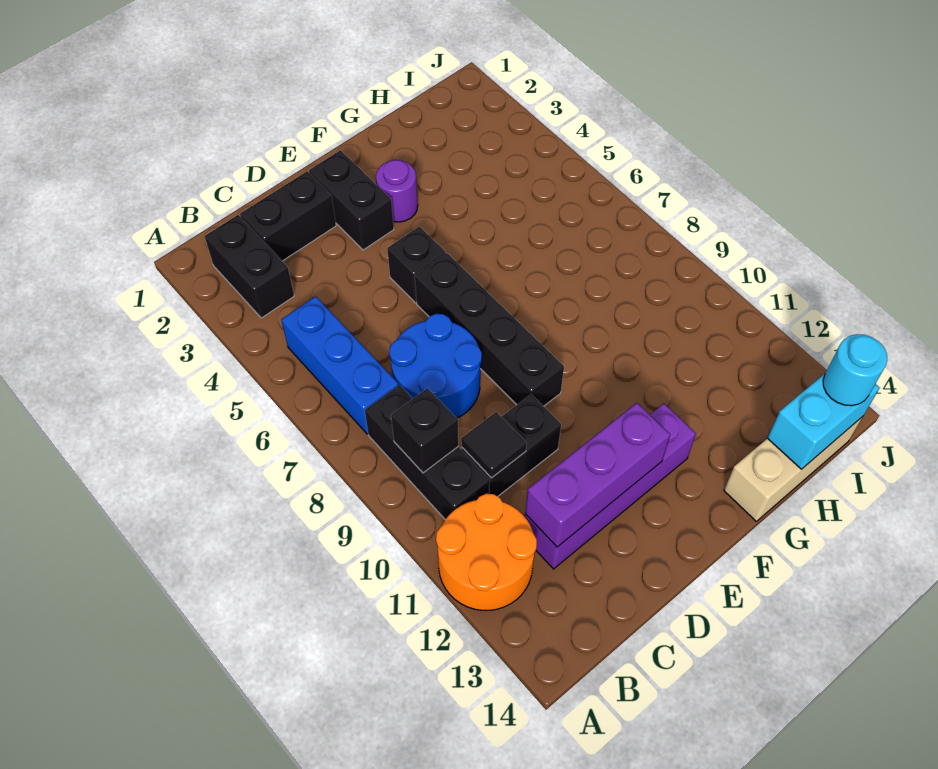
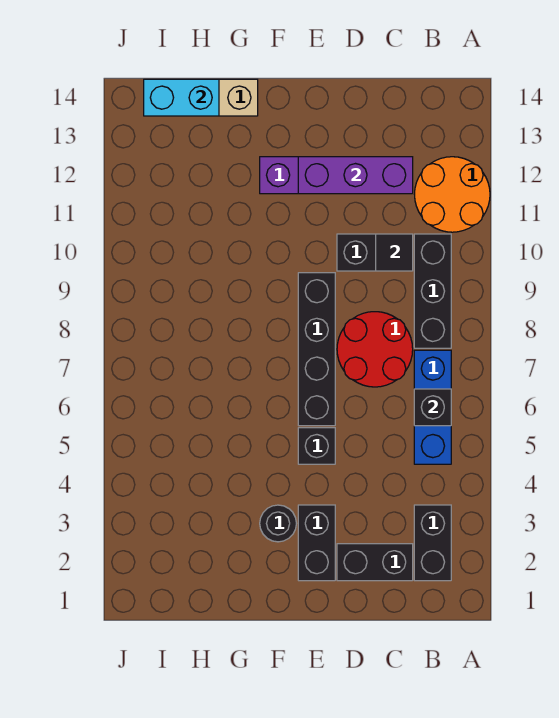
black brick B9 level 2 -> black brick B6 level 2
blue round brick C7:D8 level 1 -> red round brick C7:D8 level 1
purple round brick F3 level 1 -> black round brick F3 level 1
cyan round brick I14 level 3 -> none

